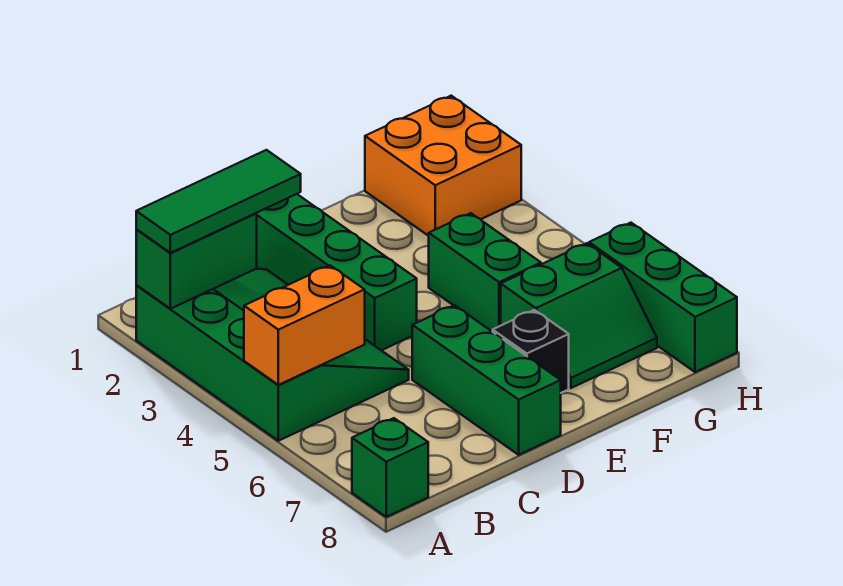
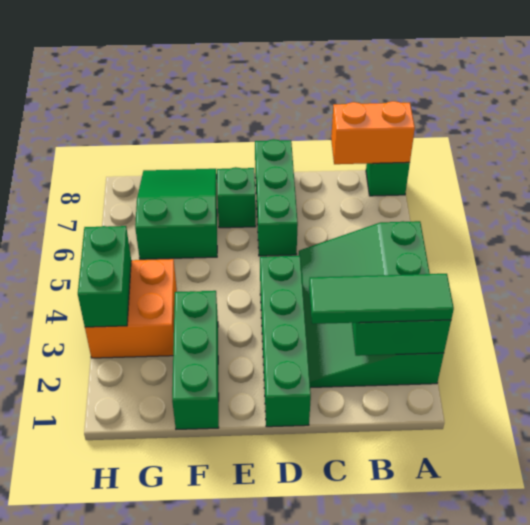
orange brick A5:B5 level 2 -> orange brick A8:B8 level 2
black brick E7 level 1 -> green brick E7 level 1
green brick F4:F5 level 1 -> green brick H3:H4 level 2
green slope F6:G7 level 1 top 6 -> green slope F6:G8 level 1 top 6
orange brick G1:H2 level 1 -> orange brick G3:H4 level 1
green brick H6:H8 level 1 -> green brick F1:F3 level 1

